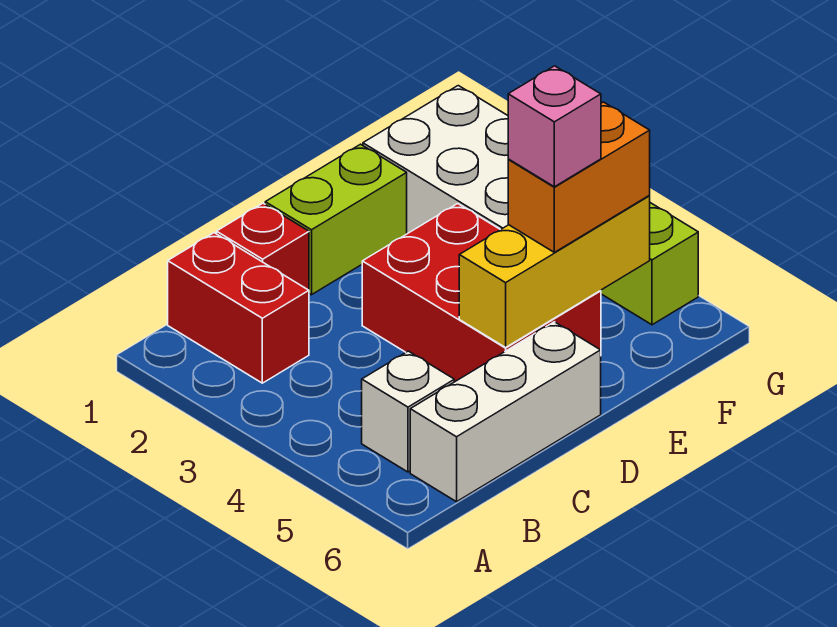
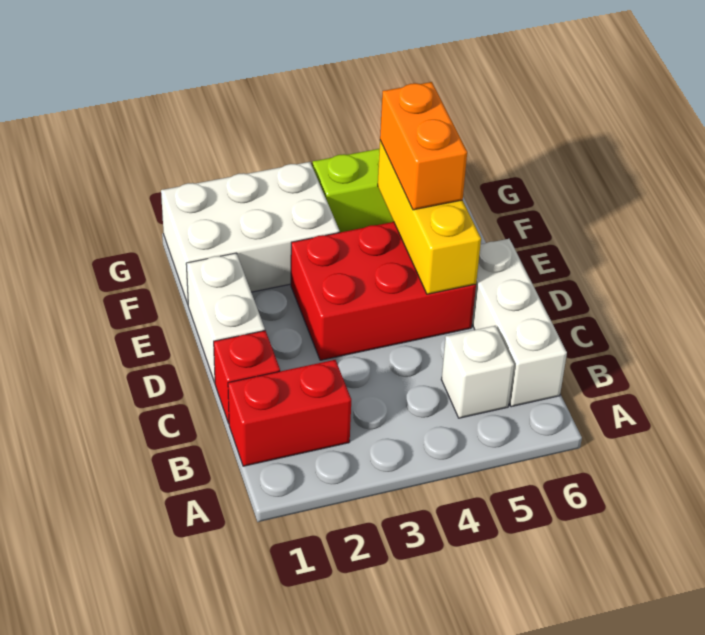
lime brick D1:E1 level 1 -> white brick D1:E1 level 1
pink brick E5 level 4 -> none

